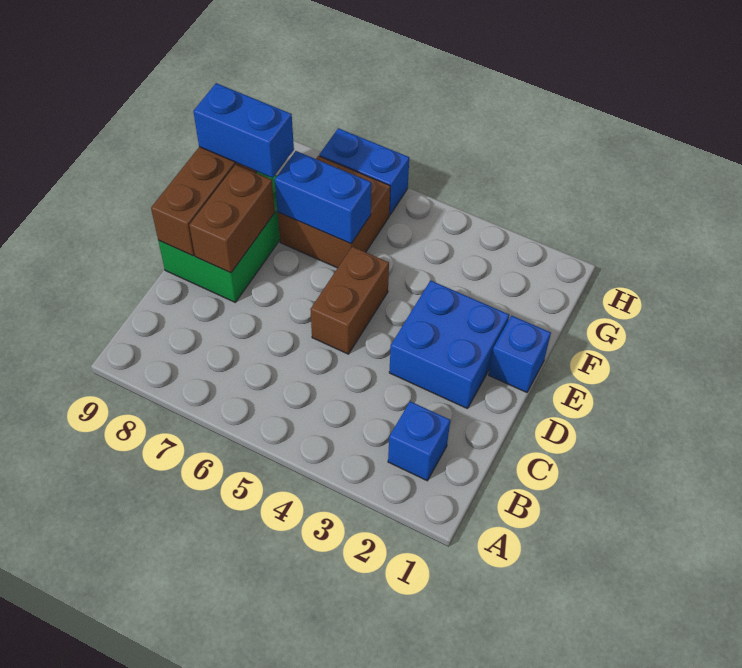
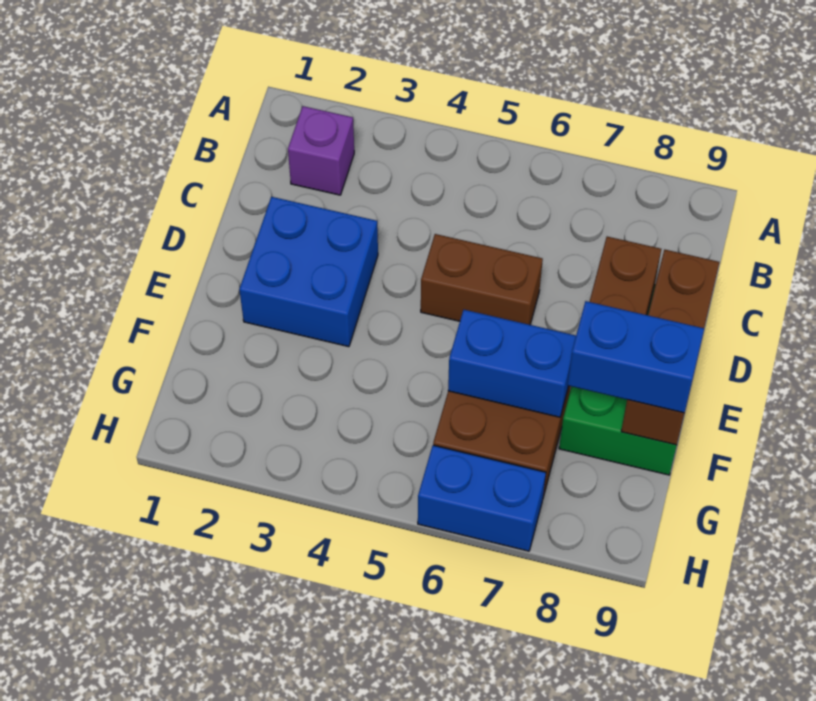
blue brick B2 level 1 -> purple brick B2 level 1
brown brick D5:E5 level 1 -> brown brick D5:D6 level 1
blue brick E1 level 1 -> none

